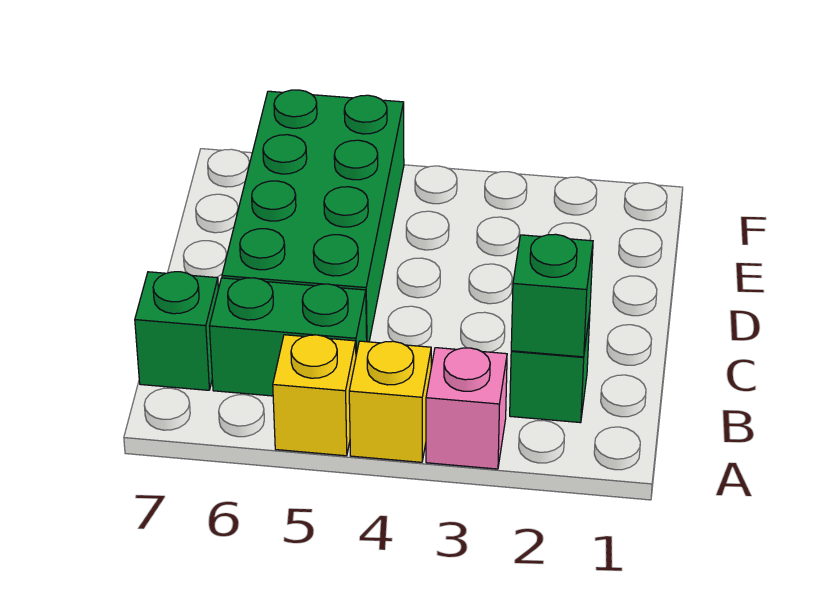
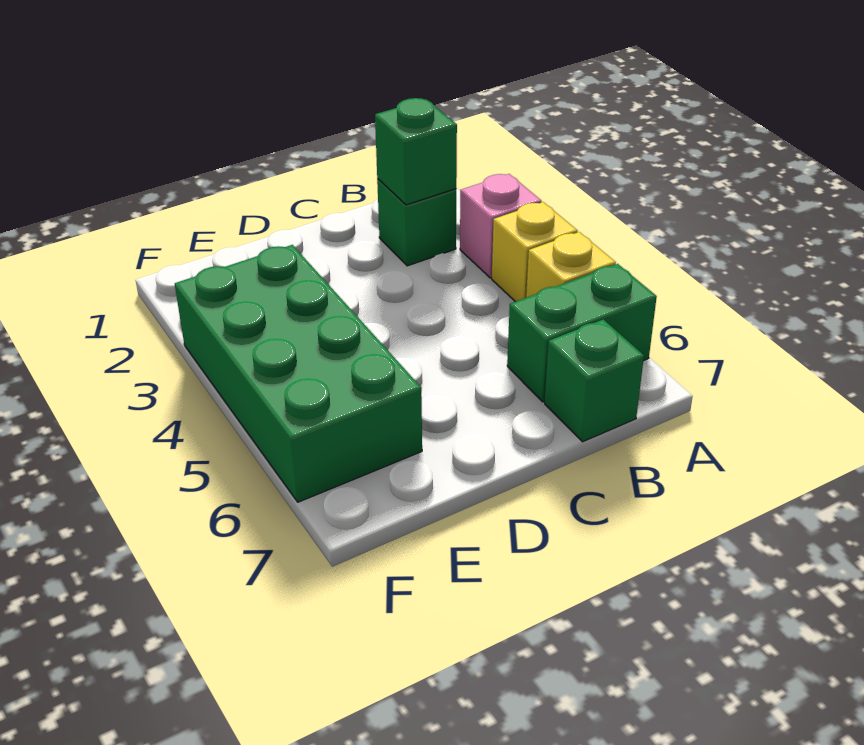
green brick B5:B6 level 1 -> green brick A6:B6 level 1
green brick C5:F6 level 1 -> green brick E3:F6 level 1

